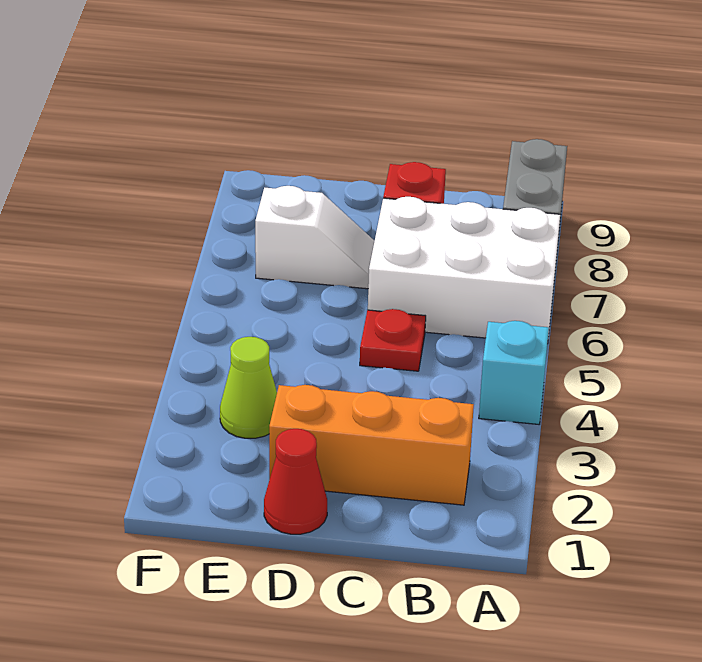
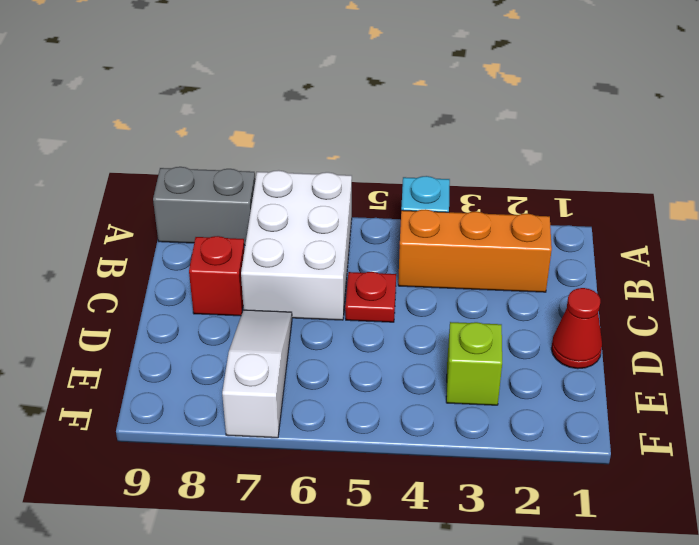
orange brick B2:D2 level 1 -> orange brick B2:B4 level 1
white slope D7:E7 level 1 top E -> white slope D7:F7 level 1 top F
lime cone E3 level 1 -> lime brick E3 level 1

